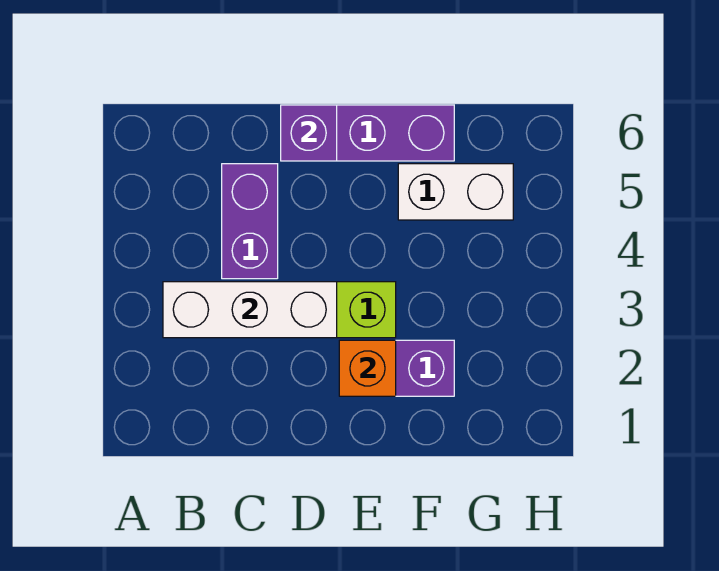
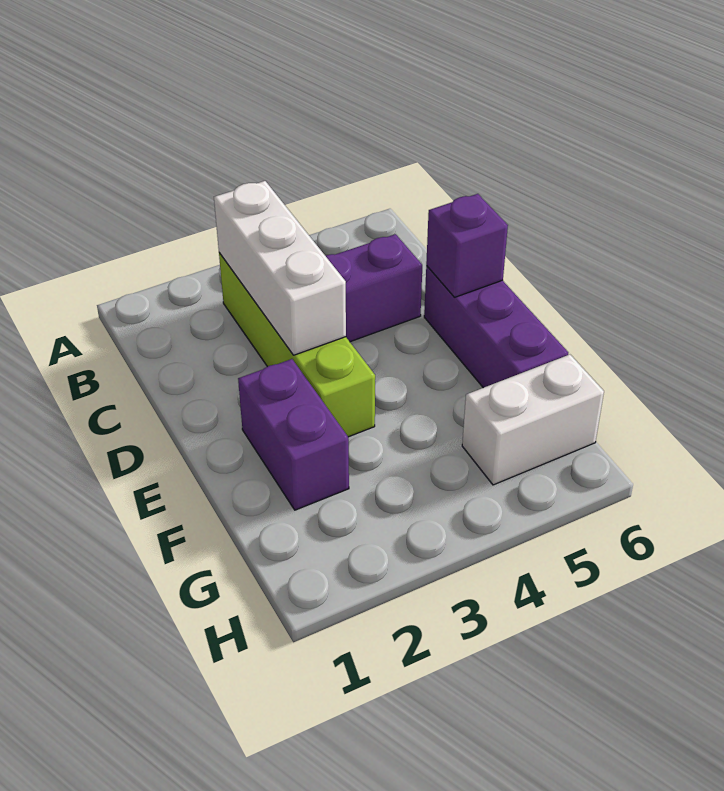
orange brick E2 level 2 -> none
white brick F5:G5 level 1 -> white brick G5:G6 level 1

